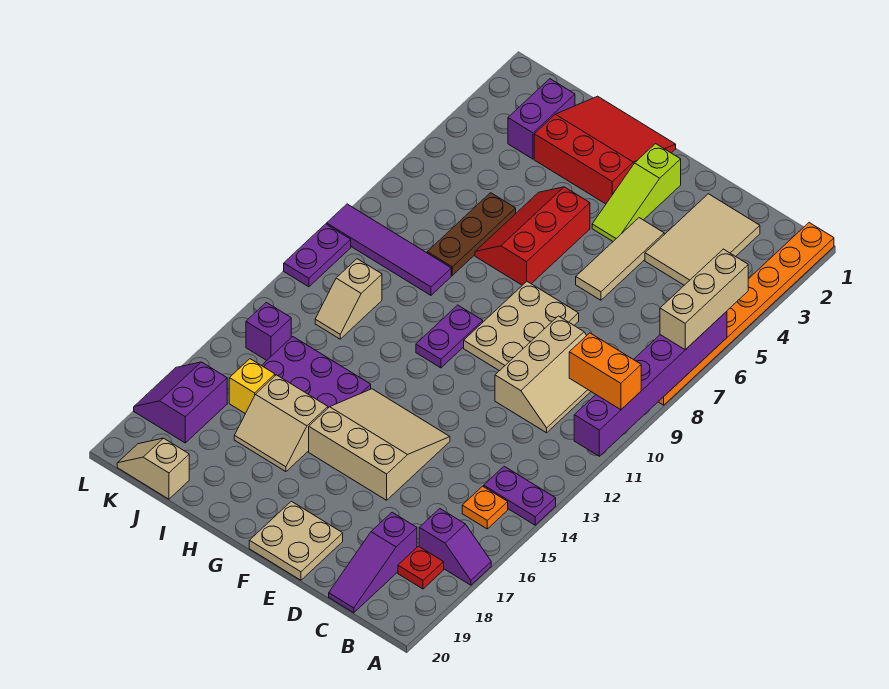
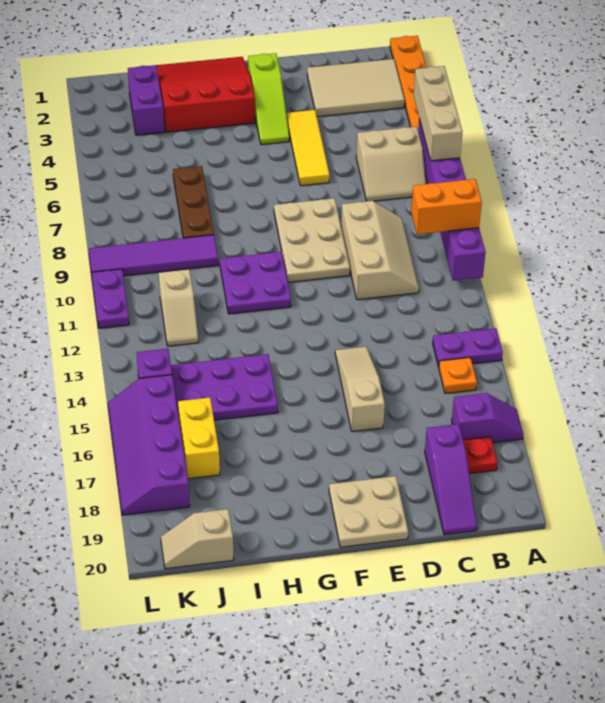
tan tile C2:D4 level 1 -> tan tile B2:D3 level 1
tan tile E4:E6 level 1 -> yellow tile E4:E6 level 1
tan slope E14:G16 level 1 top 16 -> tan slope E14:E16 level 1 top 16
red slope G5:H7 level 1 top G -> none
purple plate G10:G11 level 1 -> purple plate G10:H11 level 1
tan slope H16:I17 level 1 top 16 -> tan slope B6:C7 level 1 top 6
yellow brick J16 level 1 -> yellow brick J16:J17 level 1
purple slope K17:L18 level 1 top K -> purple slope K15:L18 level 1 top K

